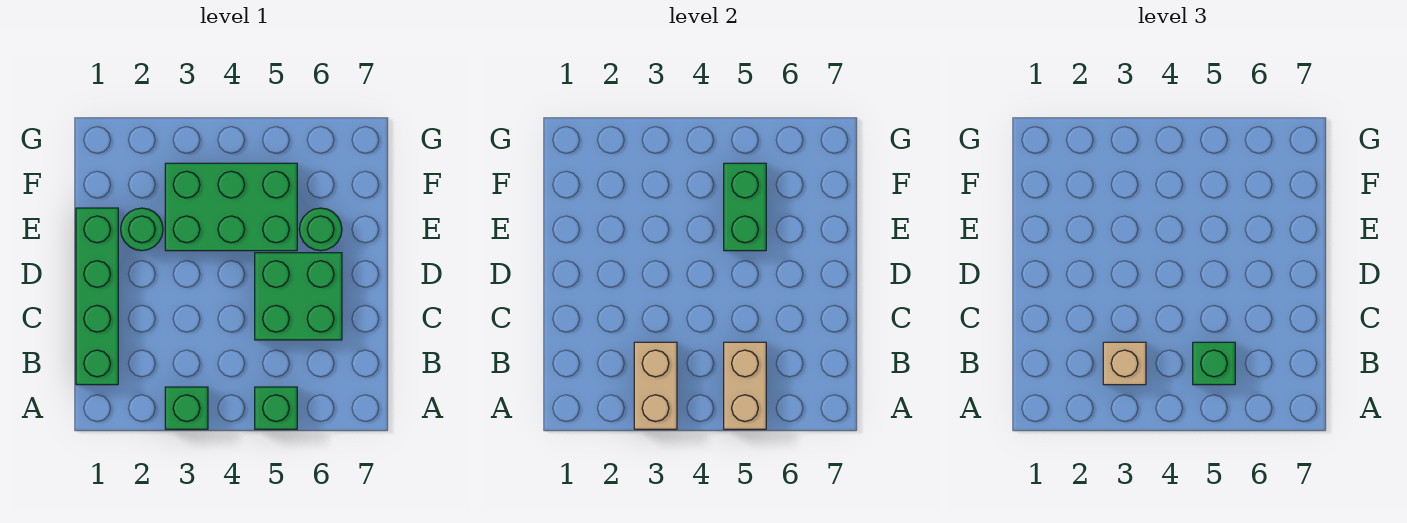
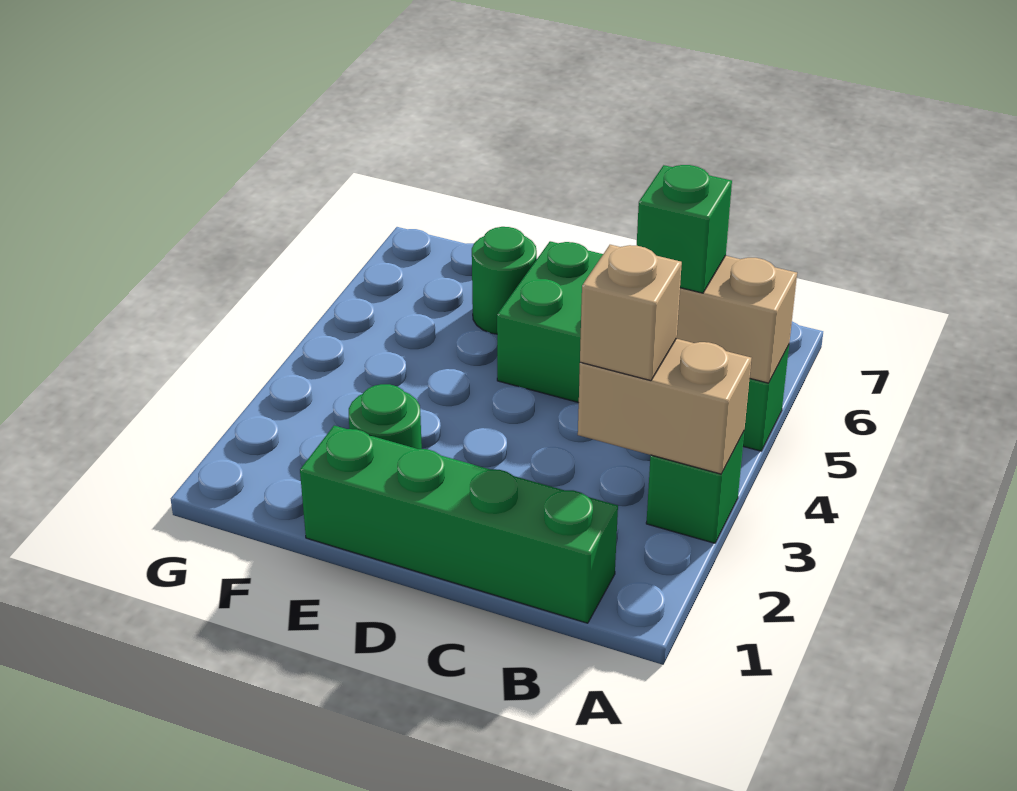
green brick E3:F5 level 1 -> none
green brick E5:F5 level 2 -> none

